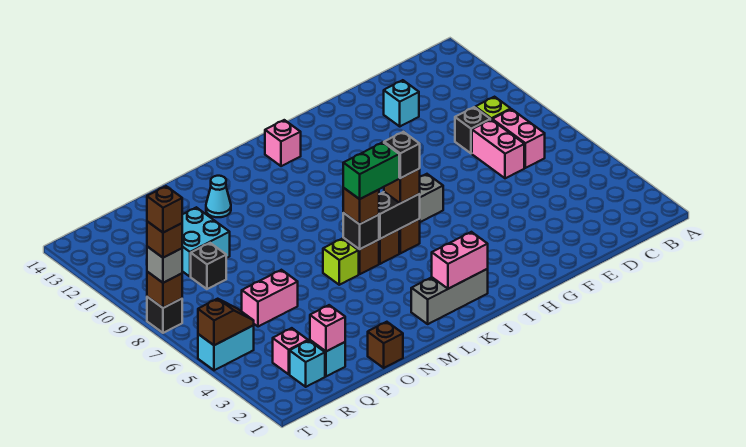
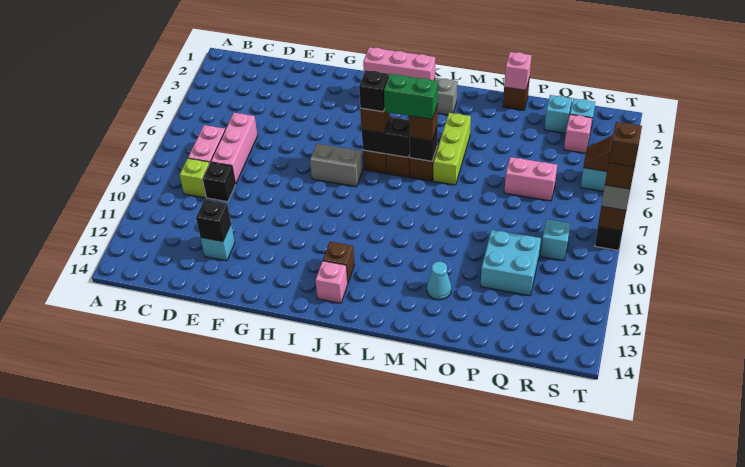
pink brick D7:D8 level 1 -> pink brick D6:D8 level 1
pink brick J2:K2 level 2 -> pink brick I2:K2 level 2
none -> brown brick J12 level 1
lime brick M6 level 1 -> lime brick M4:M6 level 1
pink brick Q2 level 2 -> pink brick O1 level 2
black brick Q9 level 1 -> black brick E12 level 2
none -> cyan brick R9 level 1

